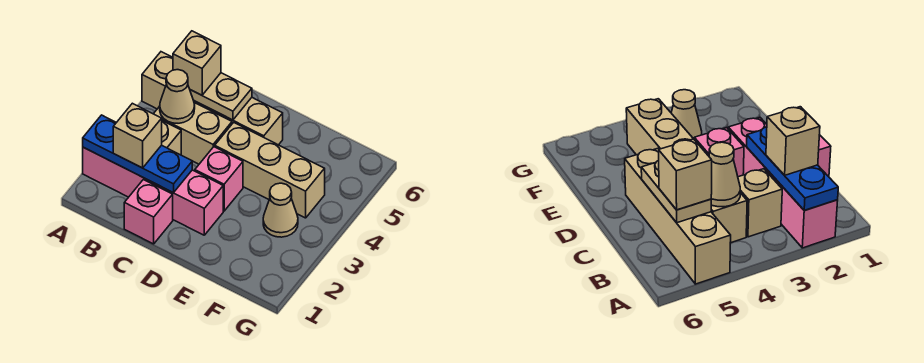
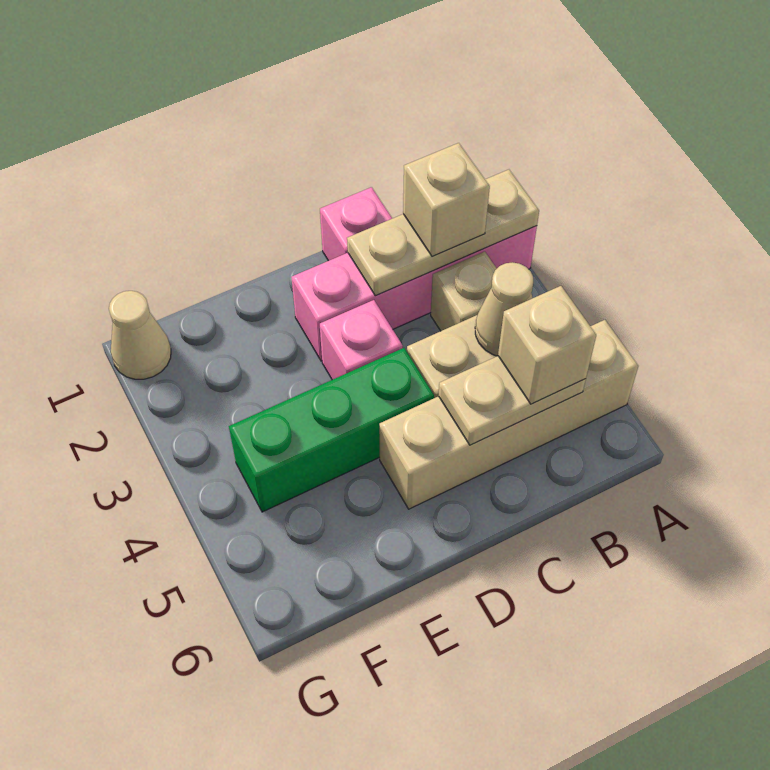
blue plate A2:C2 level 2 -> tan plate A2:C2 level 2
tan brick D4:F4 level 1 -> green brick D4:F4 level 1
tan cone F3 level 1 -> tan cone G1 level 1

